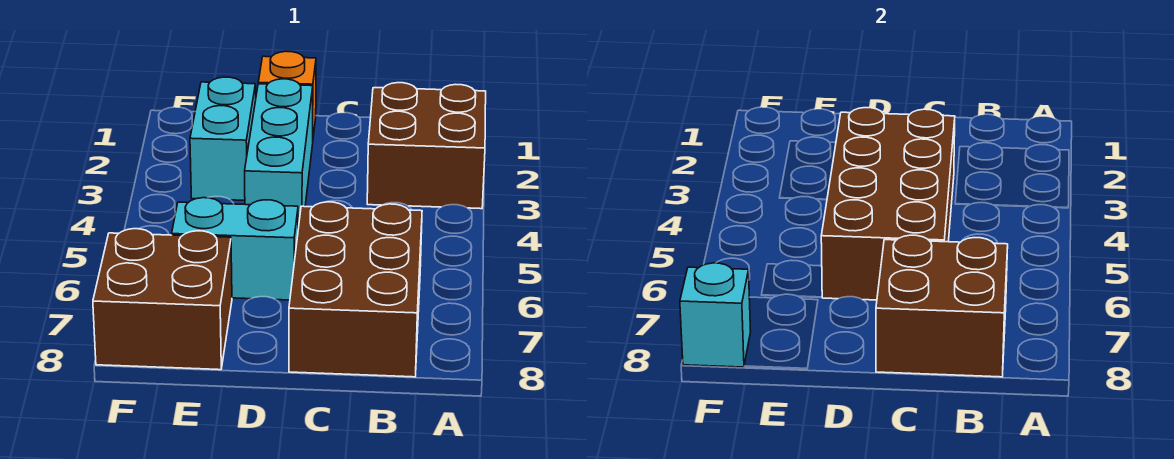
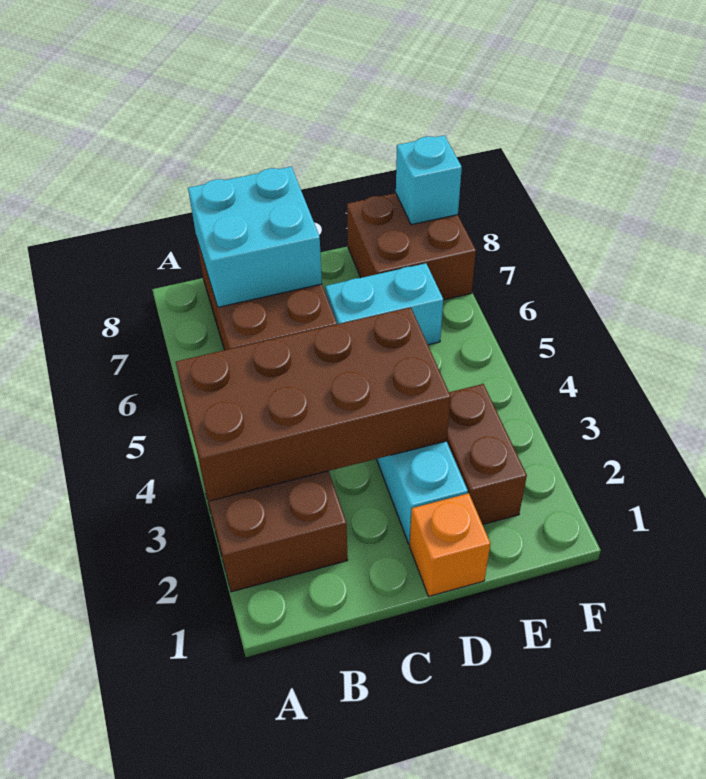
brown brick B7:C8 level 2 -> cyan brick B7:C8 level 2
brown brick C3:D6 level 2 -> brown brick A3:D4 level 2
cyan brick E2:E3 level 1 -> brown brick E2:E3 level 1

